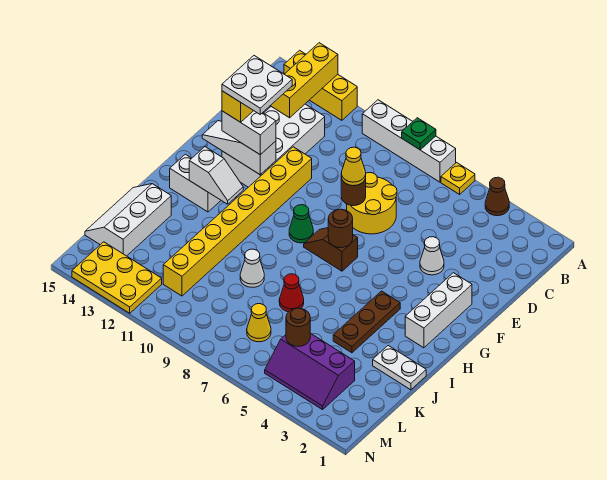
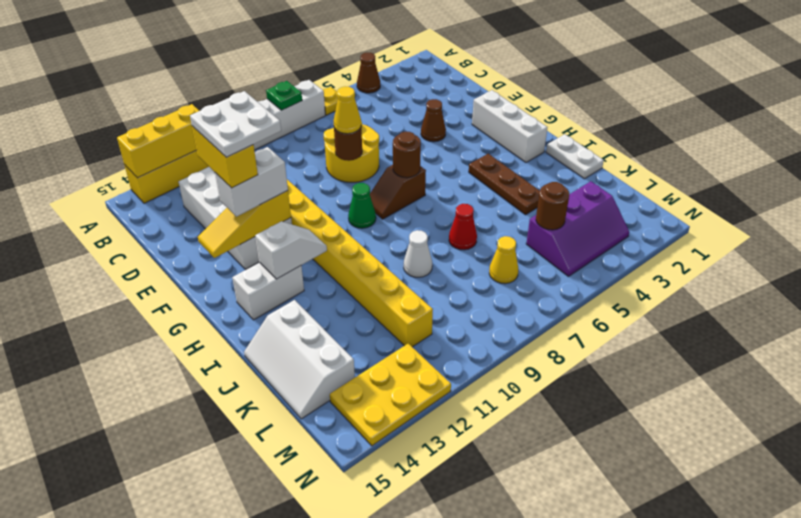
yellow brick A13:C13 level 2 -> yellow brick A12:A14 level 2
white cone E4 level 1 -> brown cone E4 level 1
white slope F12:F14 level 2 top 12 -> yellow slope F12:F14 level 2 top 12
white plate J1:J2 level 1 -> white plate I1:J1 level 1

